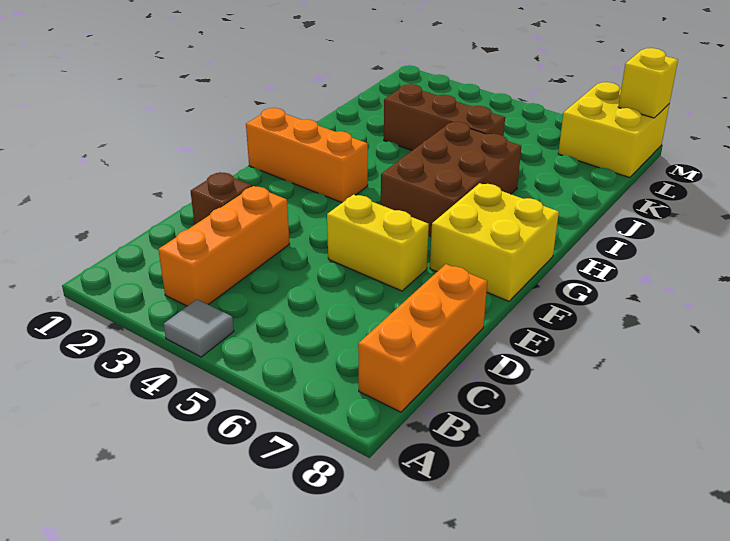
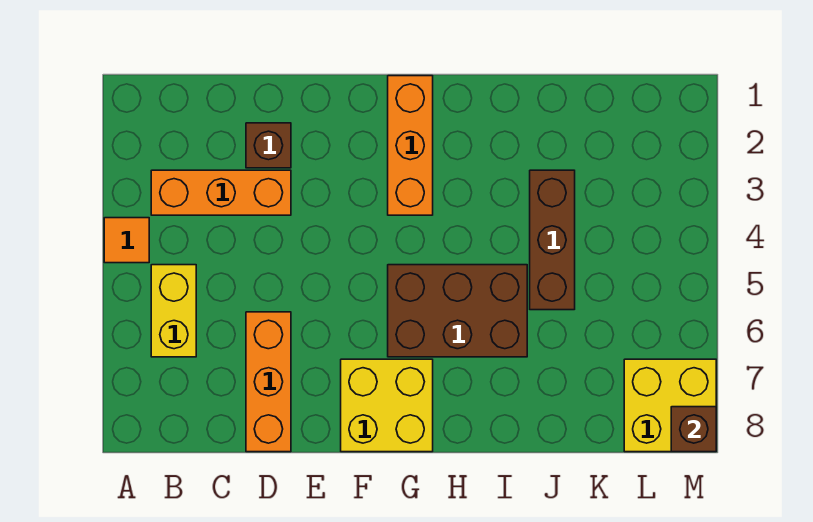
grey tile A4 level 1 -> orange tile A4 level 1
orange brick B8:D8 level 1 -> orange brick D6:D8 level 1
yellow brick E5:E6 level 1 -> yellow brick B5:B6 level 1
yellow brick M8 level 2 -> brown brick M8 level 2

